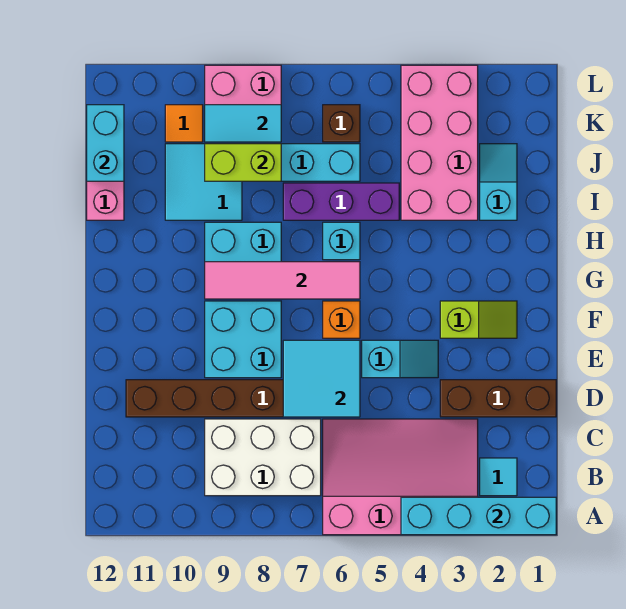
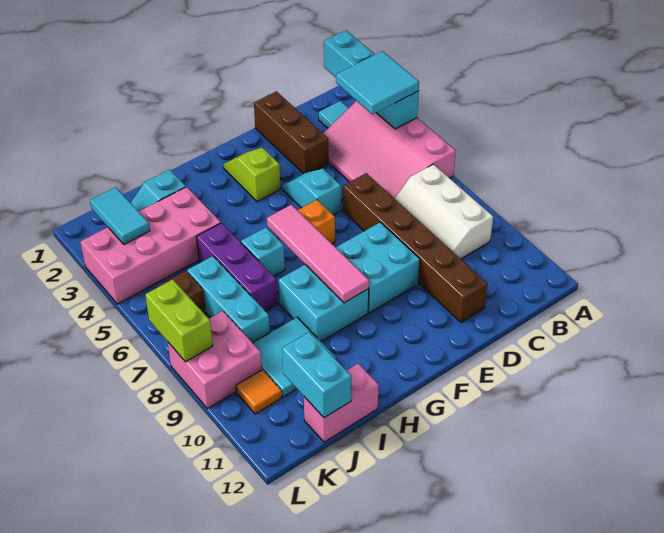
white brick B7:C9 level 1 -> white slope B7:C9 level 1 top B
cyan tile D6:E7 level 2 -> cyan tile A3:B4 level 3
lime brick J8:J9 level 2 -> lime brick L7:L8 level 2
cyan brick J12:K12 level 2 -> cyan brick J11:J12 level 2
cyan tile K8:K9 level 2 -> cyan tile K2:K3 level 2

